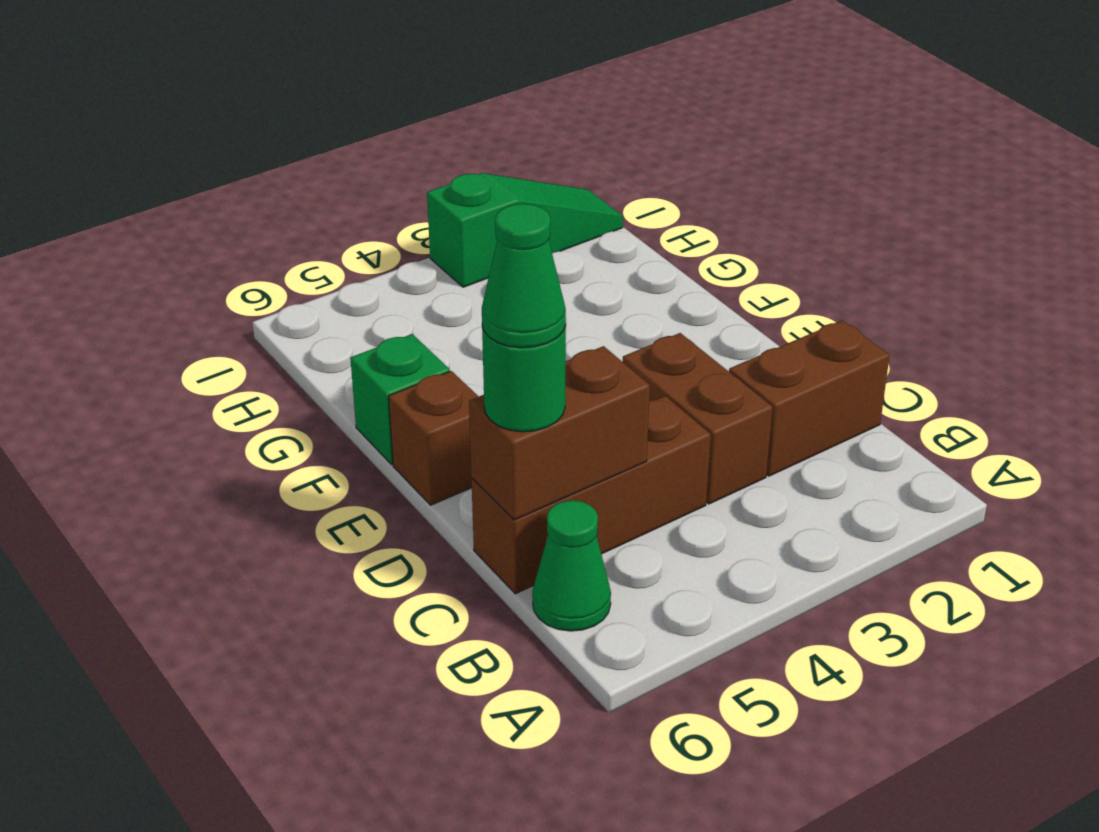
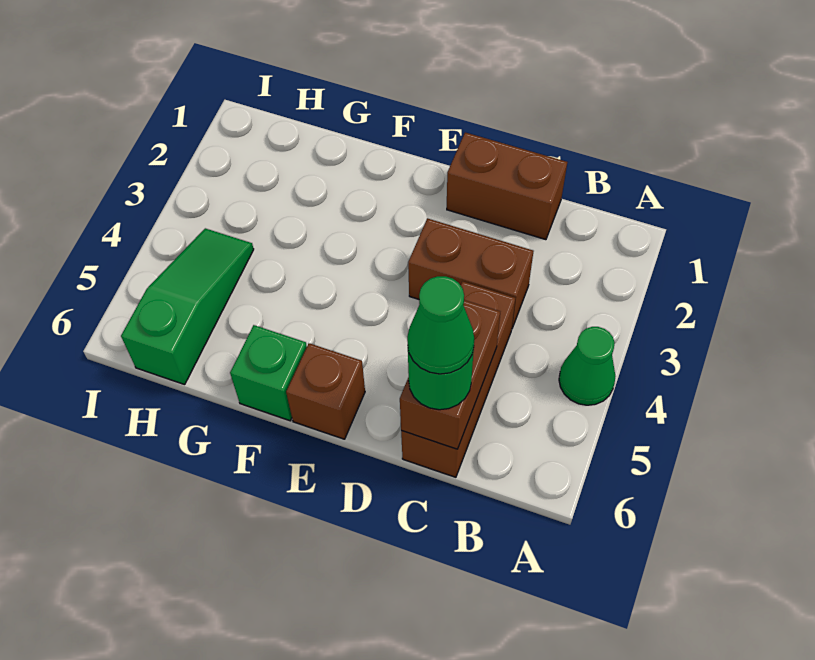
green cone B6 level 1 -> green cone A4 level 1
brown brick C1:C2 level 1 -> brown brick C1:D1 level 1
green slope I1:I3 level 1 top 3 -> green slope H4:H6 level 1 top 6

